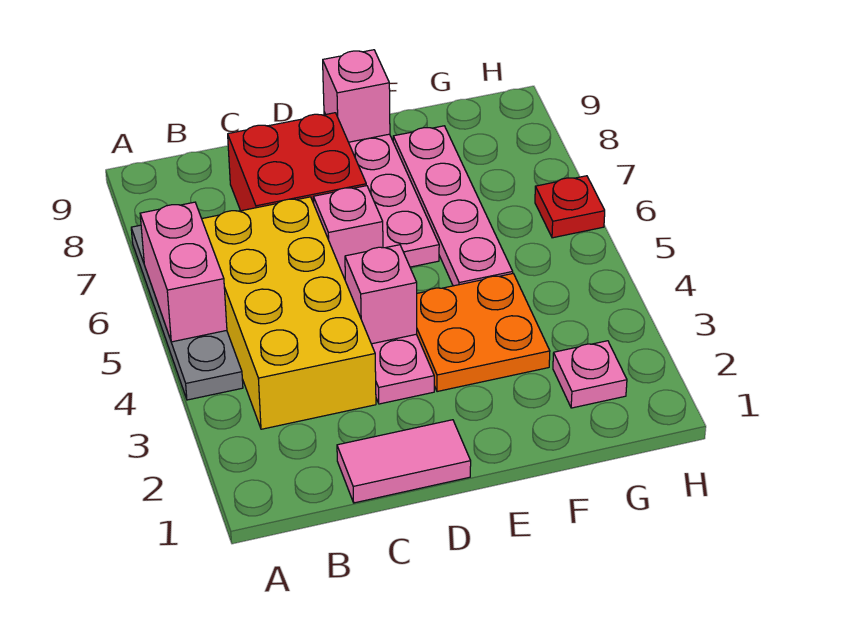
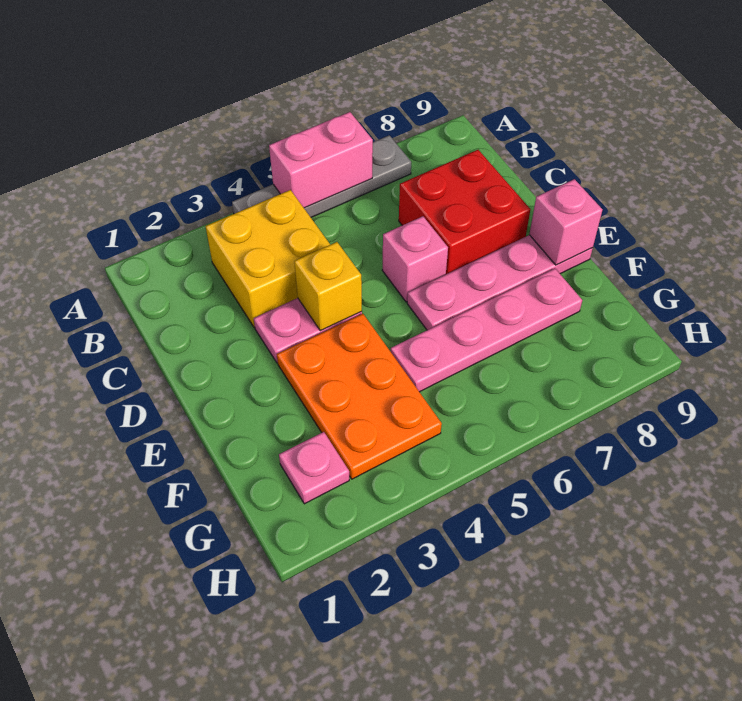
yellow brick B3:C6 level 1 -> yellow brick B3:C4 level 1
pink tile C1:D1 level 1 -> none
pink brick D4 level 2 -> yellow brick D4 level 2
orange plate E3:F4 level 1 -> orange plate E3:G4 level 1
red plate H6 level 1 -> none

